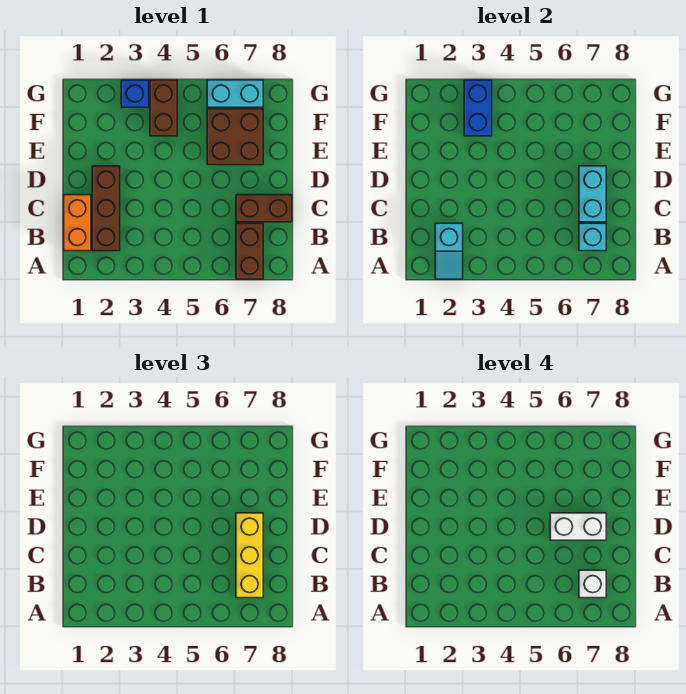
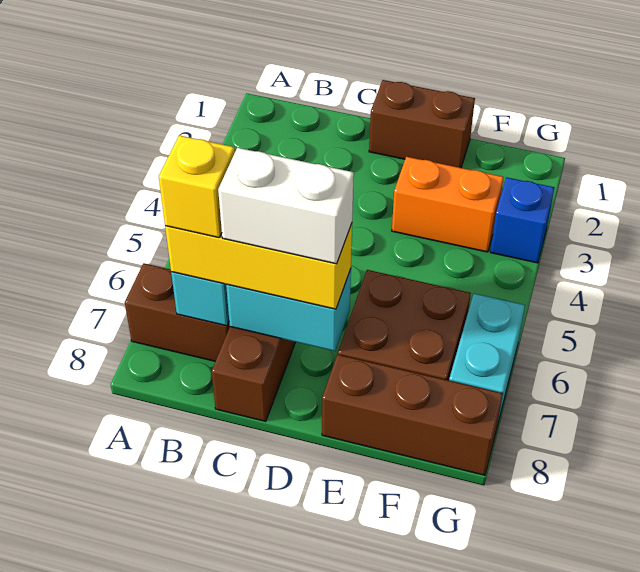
cyan slope A2:B2 level 2 top B -> none
orange brick B1:C1 level 1 -> orange brick E3:F3 level 1
brown brick B2:D2 level 1 -> brown brick E8:G8 level 1
white brick B7 level 4 -> yellow brick B7 level 4
white brick D6:D7 level 4 -> white brick C7:D7 level 4
blue brick F3:G3 level 2 -> none
brown brick F4:G4 level 1 -> brown brick D1:E1 level 1

